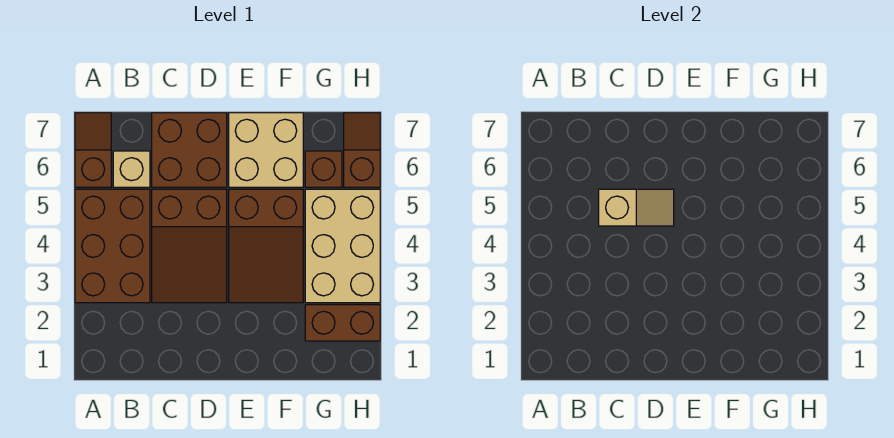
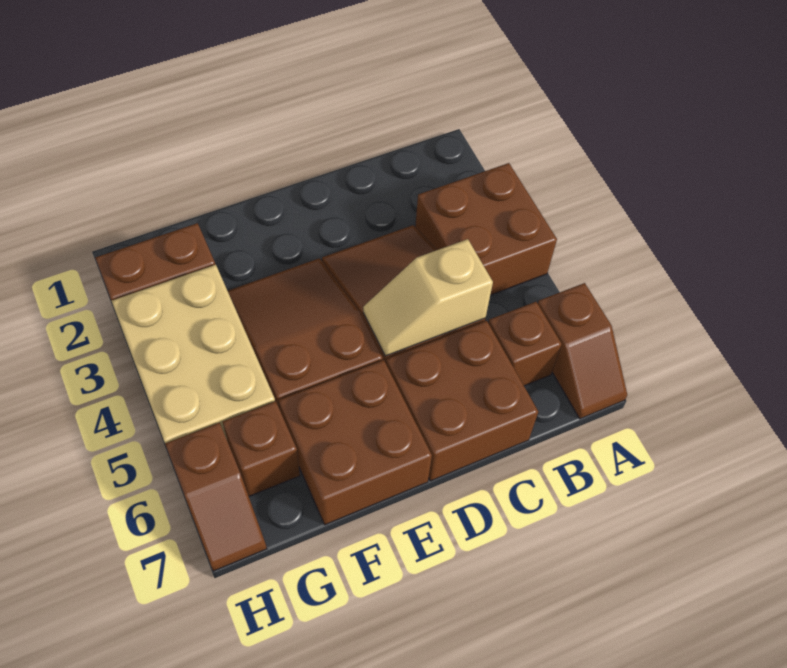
brown brick A3:B5 level 1 -> brown brick A3:B4 level 1
tan brick B6 level 1 -> brown brick B6 level 1
tan brick E6:F7 level 1 -> brown brick E6:F7 level 1

